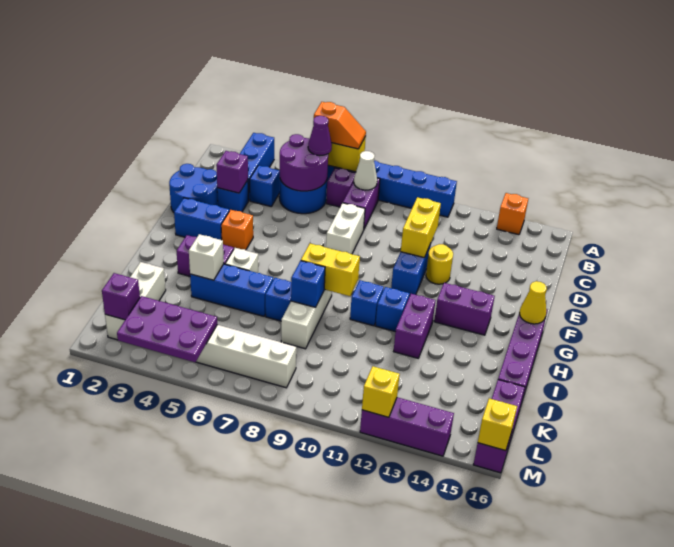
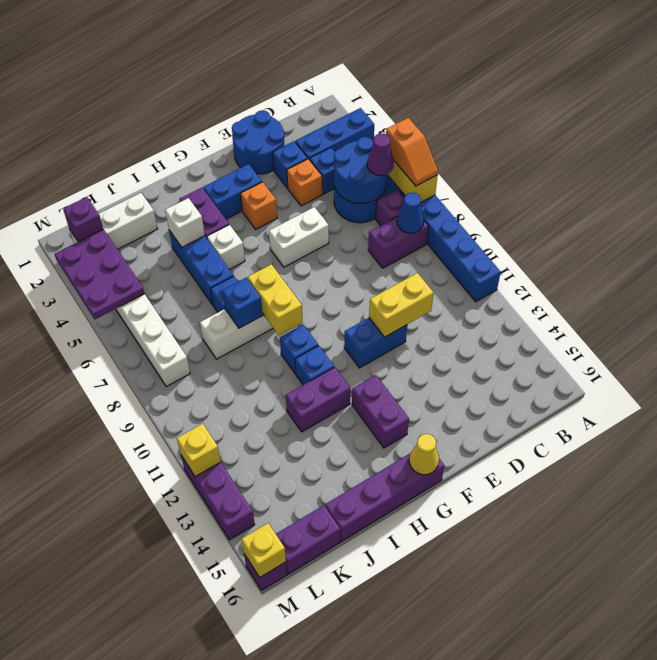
orange brick A14 level 1 -> orange brick D4 level 1
purple round brick B5:C6 level 2 -> blue round brick B5:C6 level 2
white cone B8 level 2 -> blue cone B8 level 2
purple brick D3 level 2 -> none
white brick D8:E8 level 1 -> white brick E6:F6 level 1
yellow round brick E12 level 1 -> none
blue brick F2:F3 level 1 -> blue brick F3:G3 level 1

